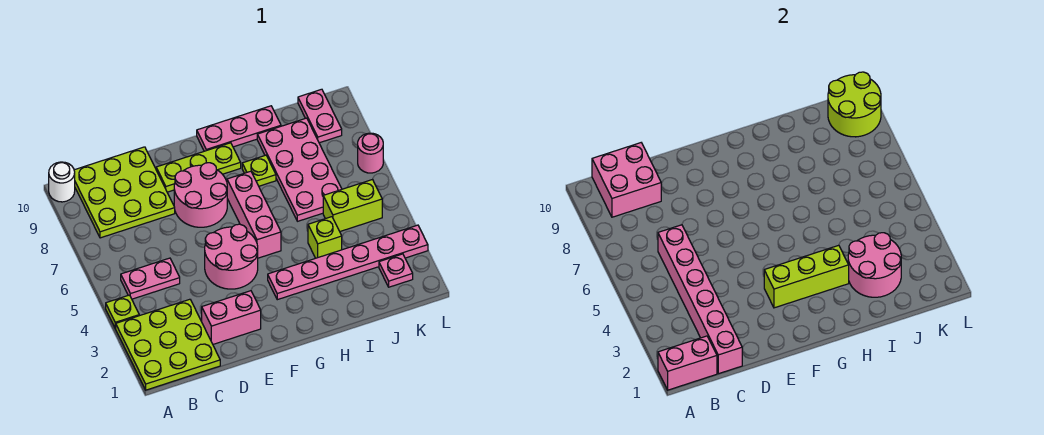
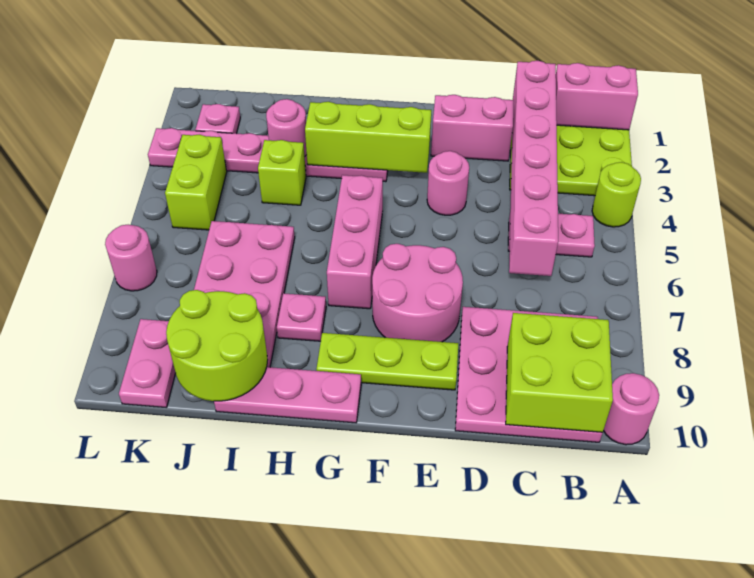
lime plate A4 level 1 -> lime round brick A4 level 1
white round brick A10 level 1 -> pink round brick A10 level 1
lime plate B8:D10 level 1 -> pink plate B8:D10 level 1
pink brick B9:C10 level 2 -> lime brick B9:C10 level 2
pink round brick E4:F5 level 1 -> pink round brick E4 level 1
lime plate H8 level 1 -> pink plate H8 level 1
pink round brick I2:J3 level 2 -> pink round brick I3 level 2
lime brick J5:K5 level 1 -> lime brick K4:K5 level 1
lime round brick K9:L10 level 2 -> lime round brick I9:J10 level 2

